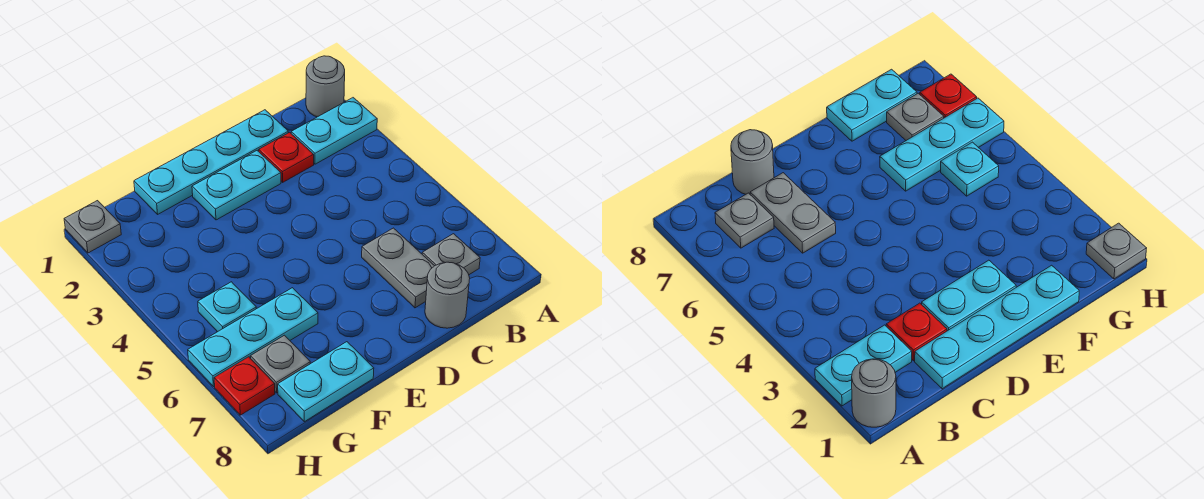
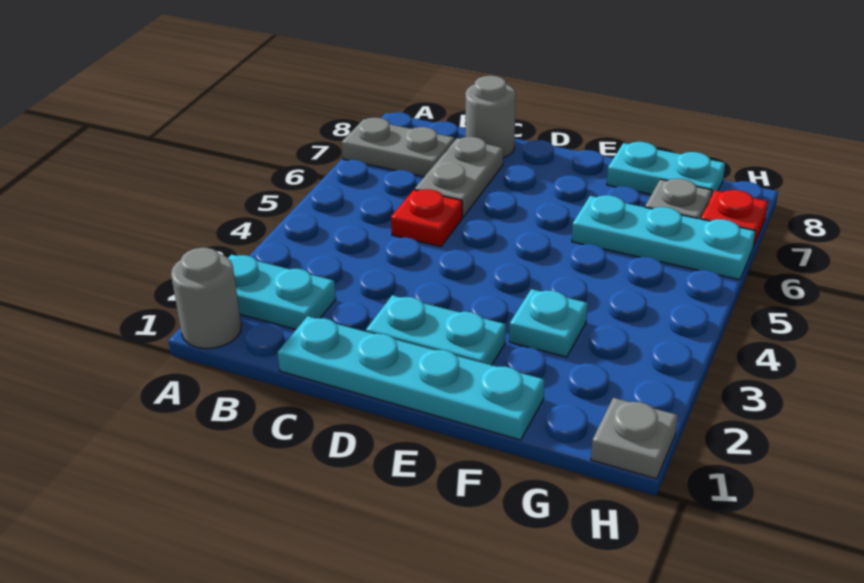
grey plate B7 level 1 -> grey plate A7:B7 level 1
red plate C2 level 1 -> red plate C5 level 1
cyan plate G5 level 1 -> cyan plate F3 level 1

